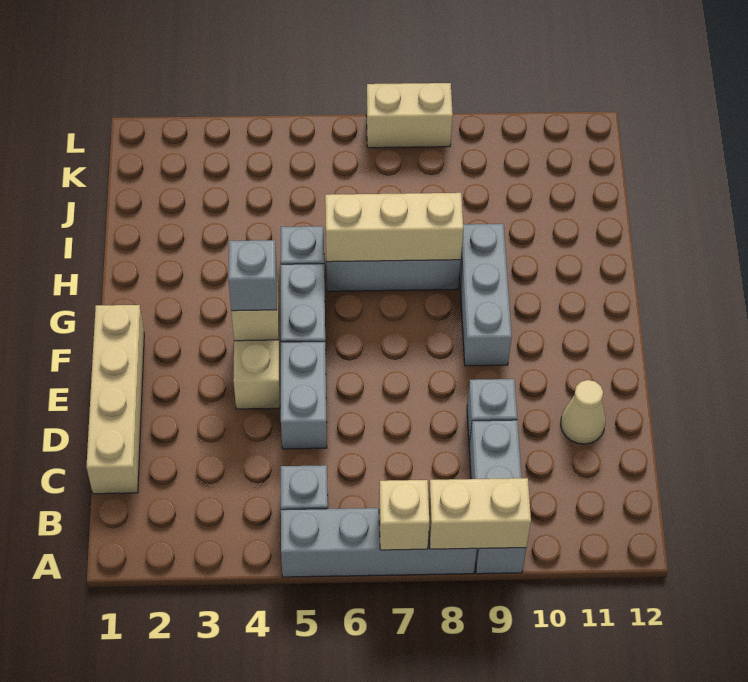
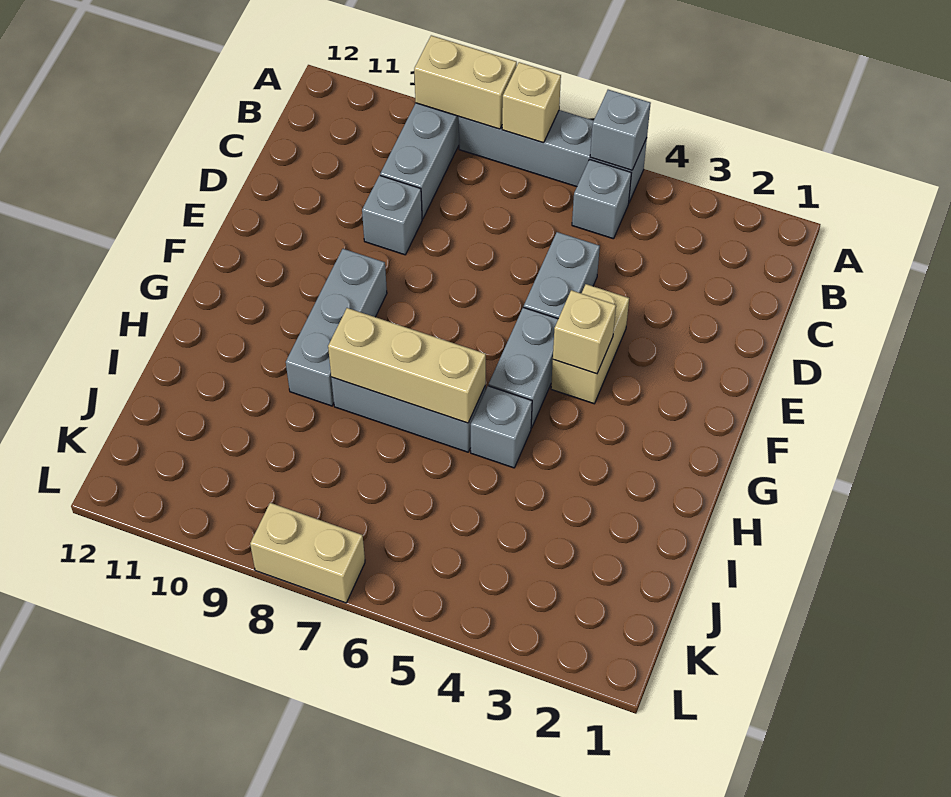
tan brick C1:F1 level 1 -> none
tan cone D11 level 1 -> none
grey brick F4 level 3 -> grey brick A5 level 2

